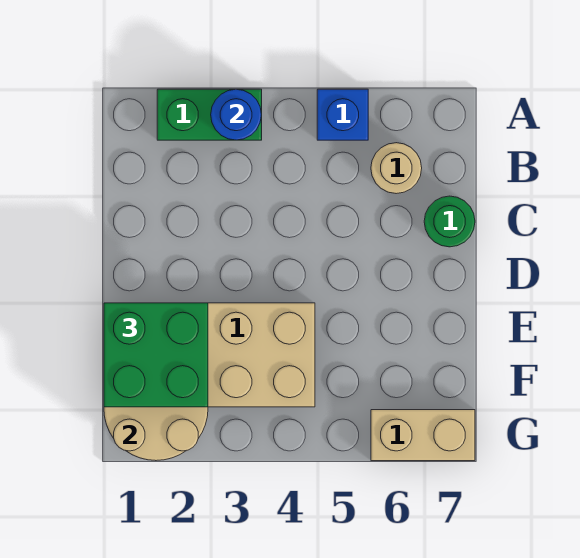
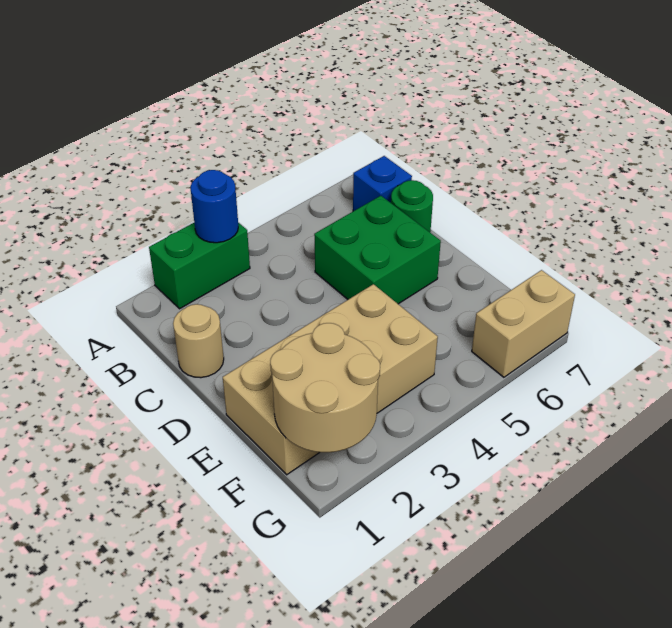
blue brick A5 level 1 -> blue brick B7 level 1
tan round brick B6 level 1 -> tan round brick C1 level 1
green brick E1:F2 level 3 -> green brick C5:D6 level 1

